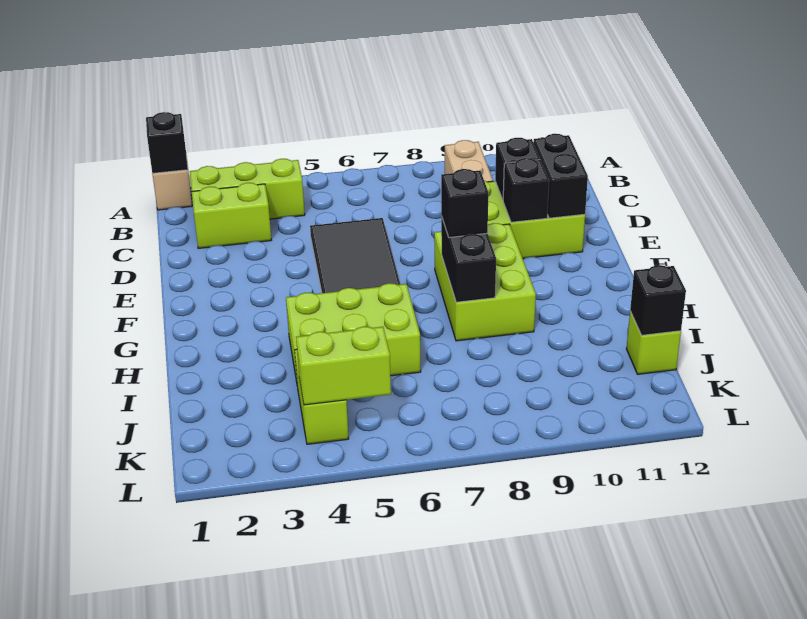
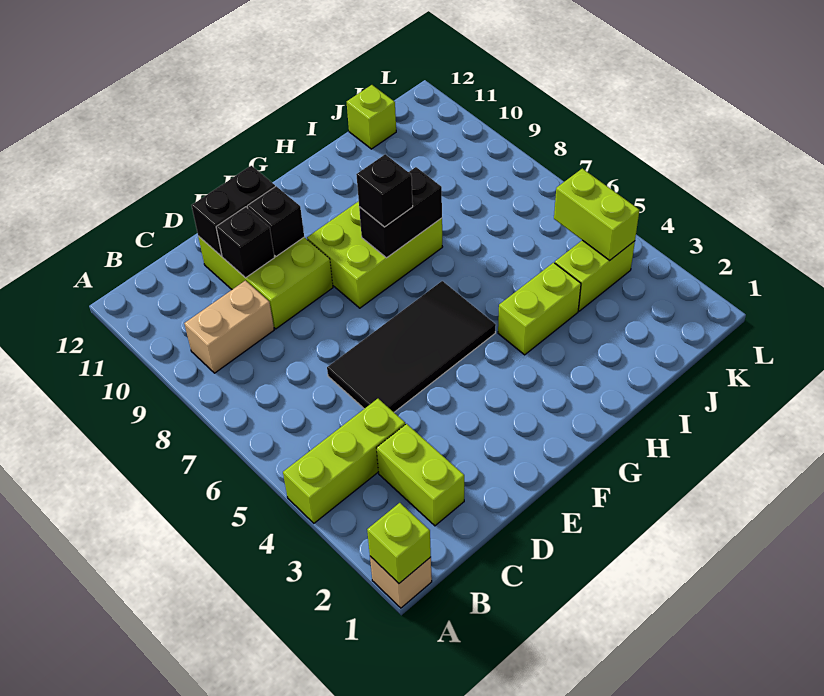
black brick A1 level 2 -> lime brick A1 level 2
lime brick B2:B4 level 1 -> lime brick A4:C4 level 1
lime brick H4:I6 level 1 -> lime brick H4:I4 level 1
black brick J12 level 2 -> none

